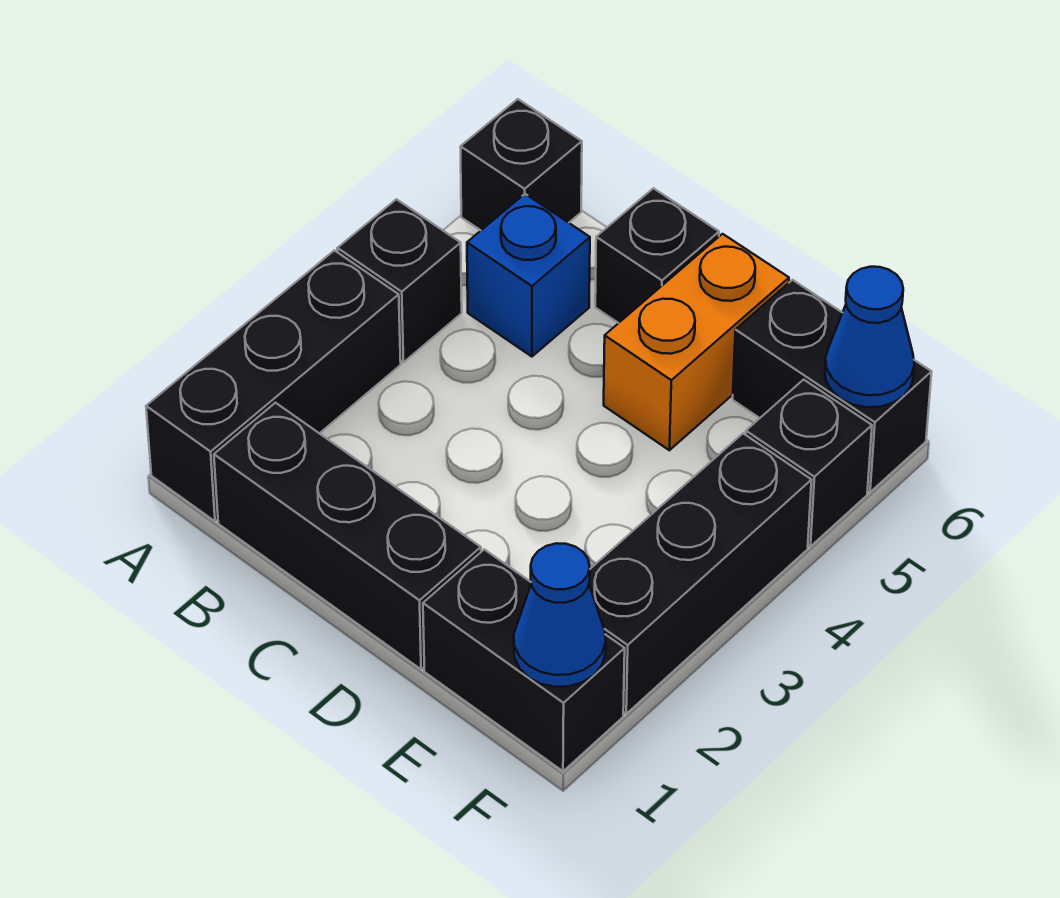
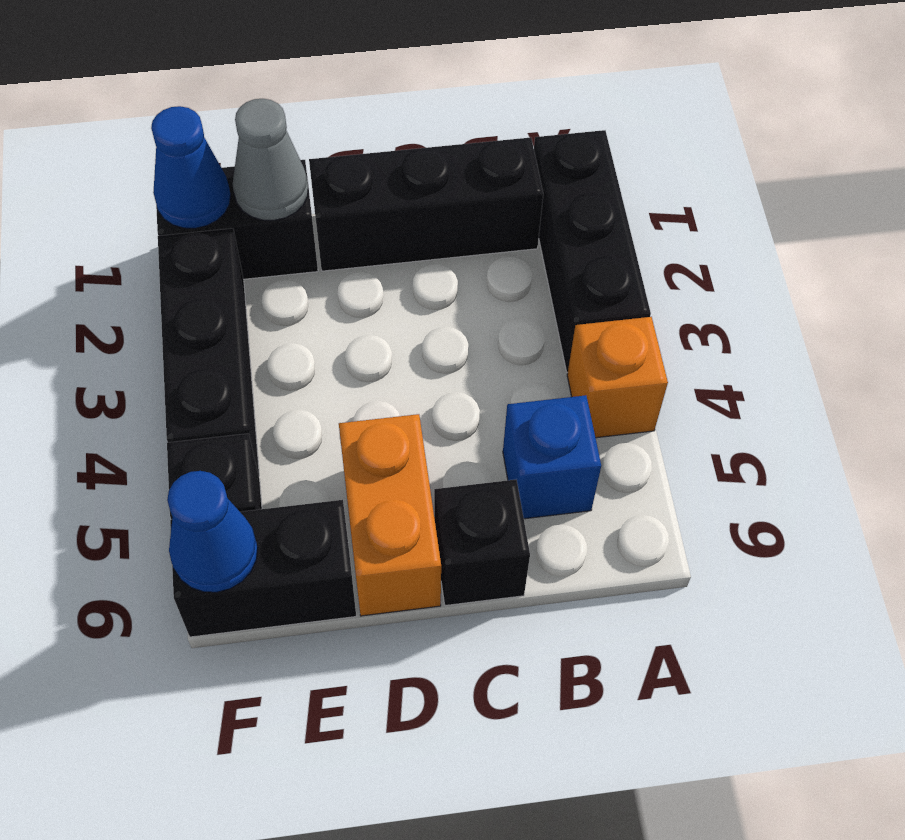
black brick A4 level 1 -> orange brick A4 level 1
black brick A6 level 1 -> none
none -> grey cone E1 level 2

